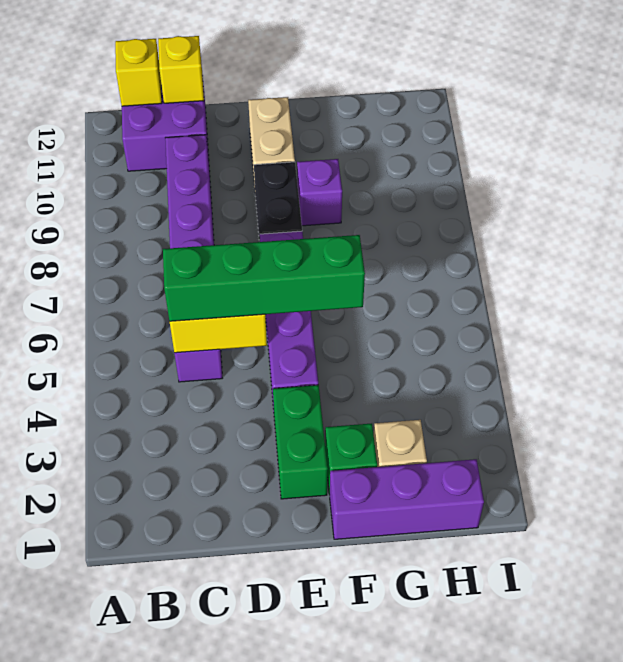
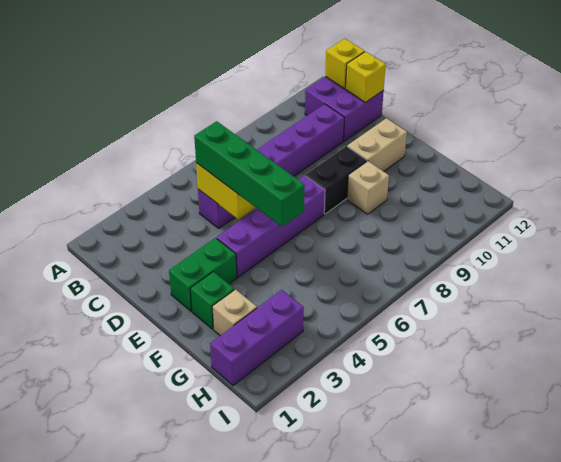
purple brick F1:H1 level 1 -> purple brick H1:H3 level 1
purple brick F9 level 1 -> tan brick F9 level 1

